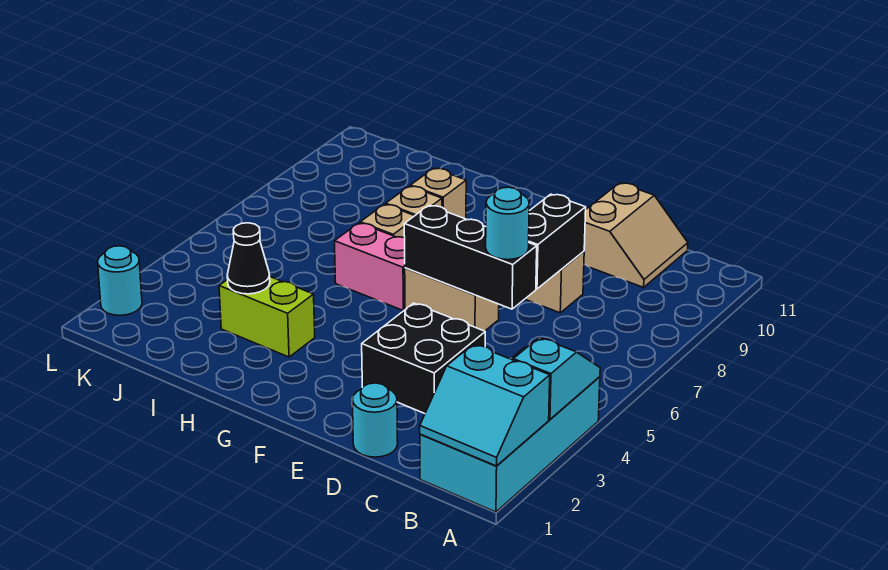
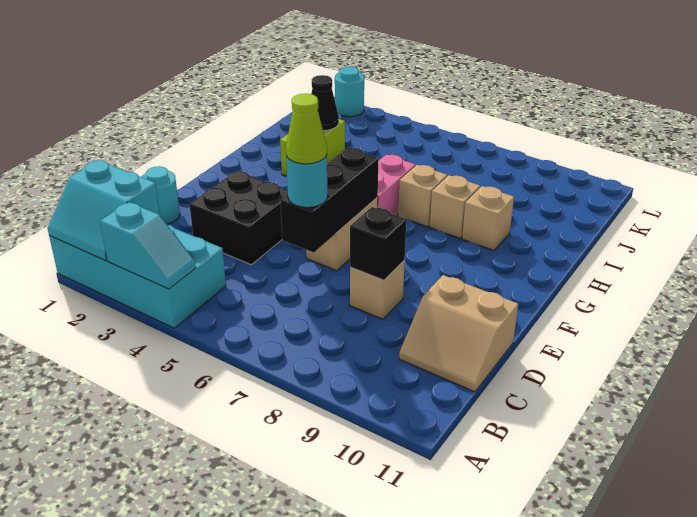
cyan slope A1:B2 level 2 top 2 -> cyan slope A1:B2 level 2 top B
none -> lime cone D6 level 4
black brick D7:D8 level 2 -> black brick D8 level 2

